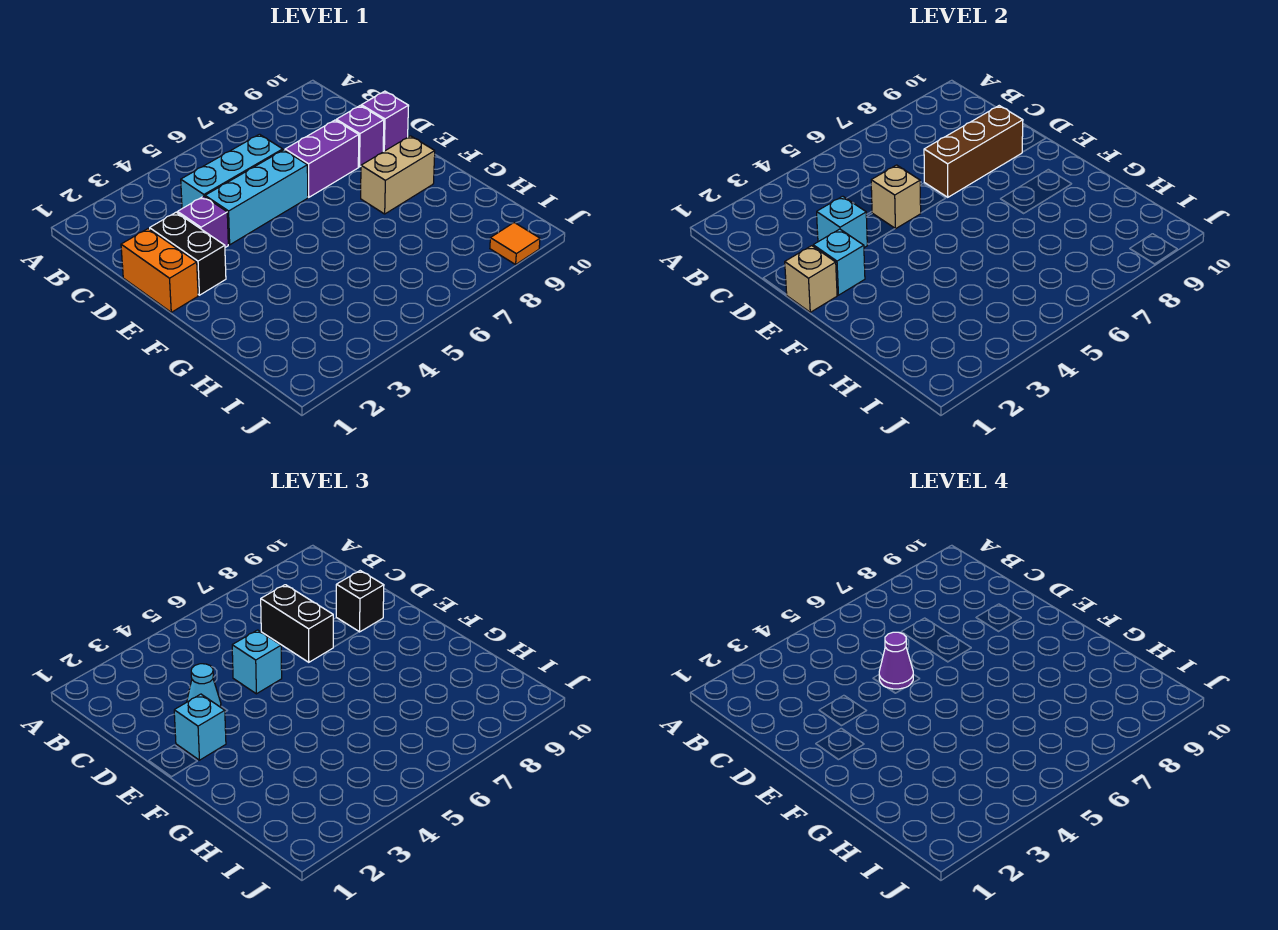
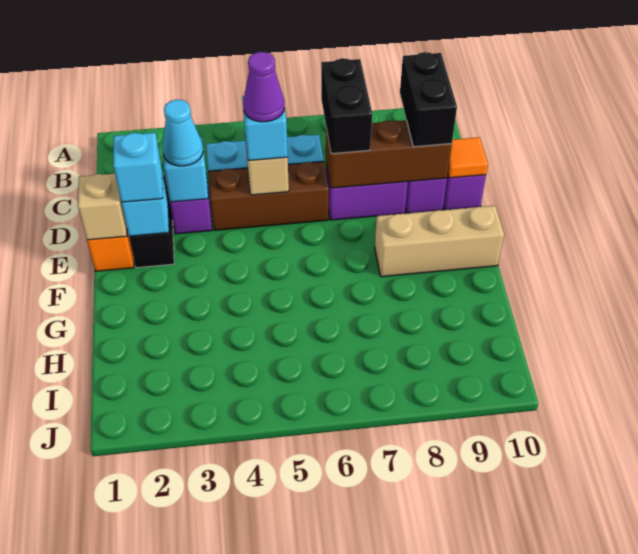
cyan brick D4:D6 level 1 -> brown brick D4:D6 level 1
black brick D9 level 3 -> black brick C9:D9 level 3
tan brick F8:F9 level 1 -> tan brick F8:F10 level 1
orange tile J9 level 1 -> orange tile D10 level 2

